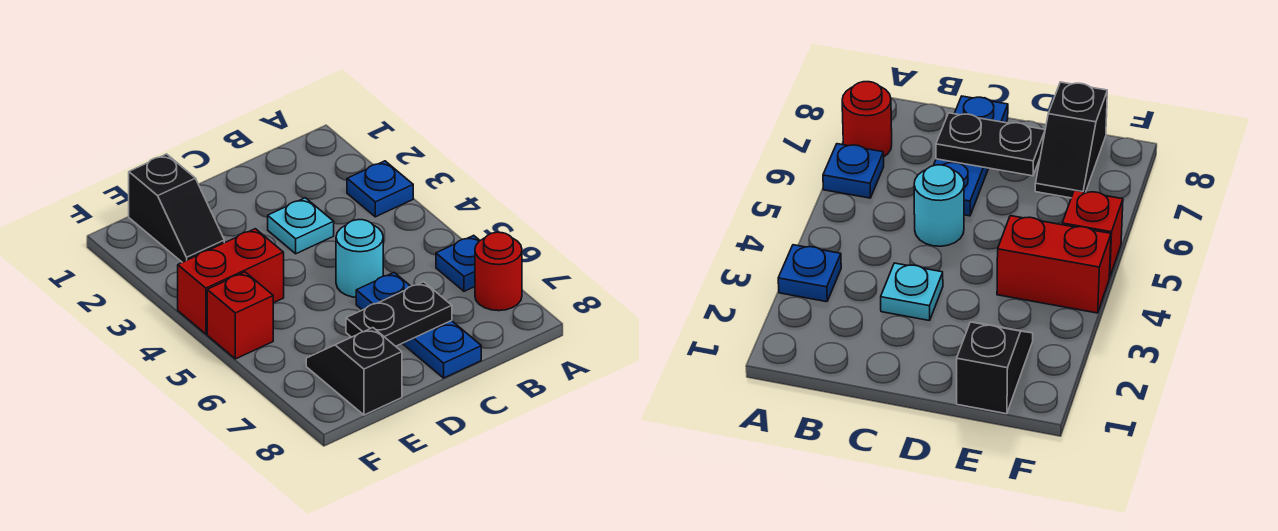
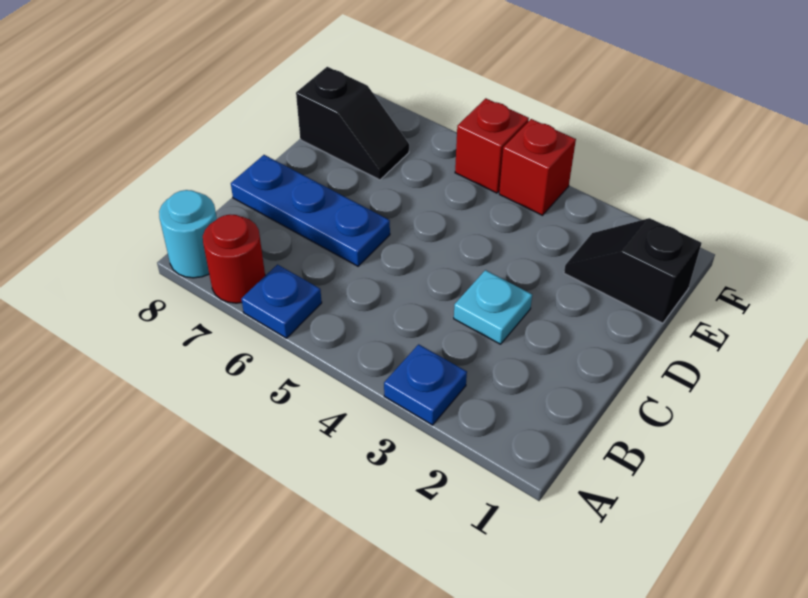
cyan round brick C5 level 1 -> cyan round brick A8 level 1
black plate C7:D7 level 2 -> none
red brick E4:F4 level 1 -> red brick F4 level 1

